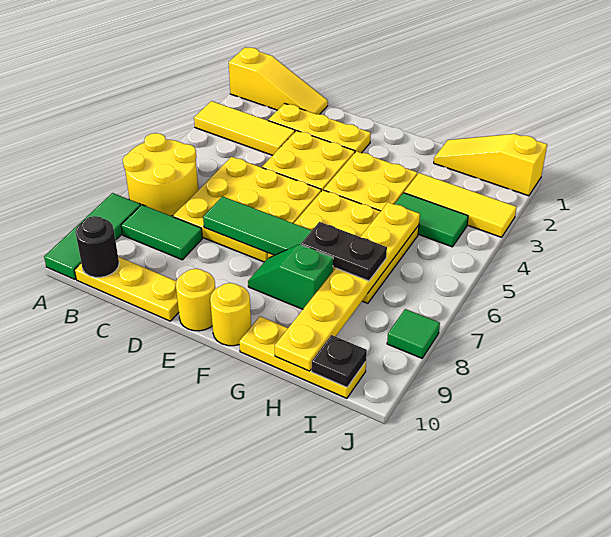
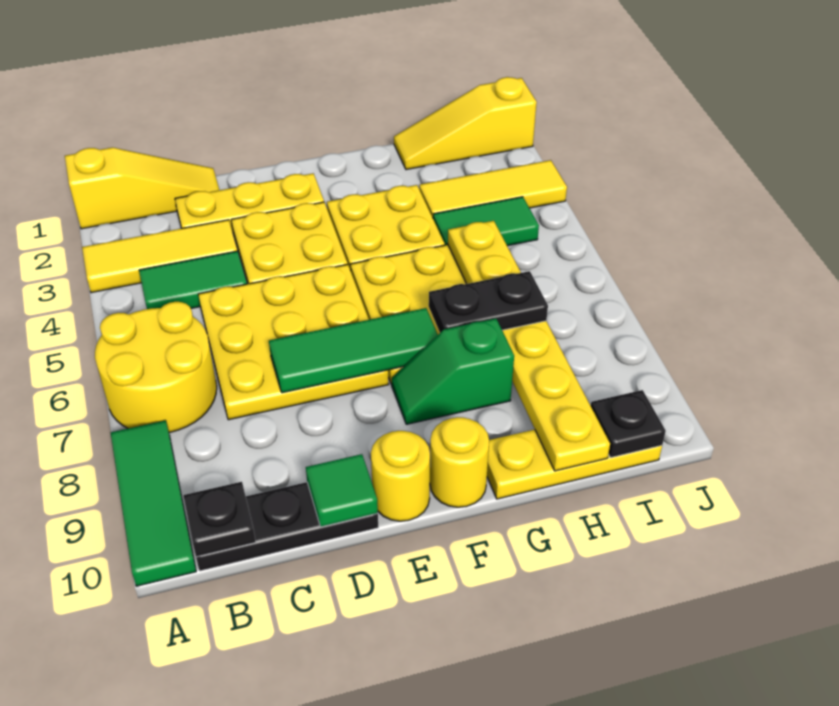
green tile B8:C8 level 1 -> green tile B4:C4 level 1
yellow plate B10:D10 level 1 -> black plate B10:D10 level 1
black round brick B10 level 2 -> black plate B10 level 2
green tile J8 level 1 -> green tile D10 level 2

